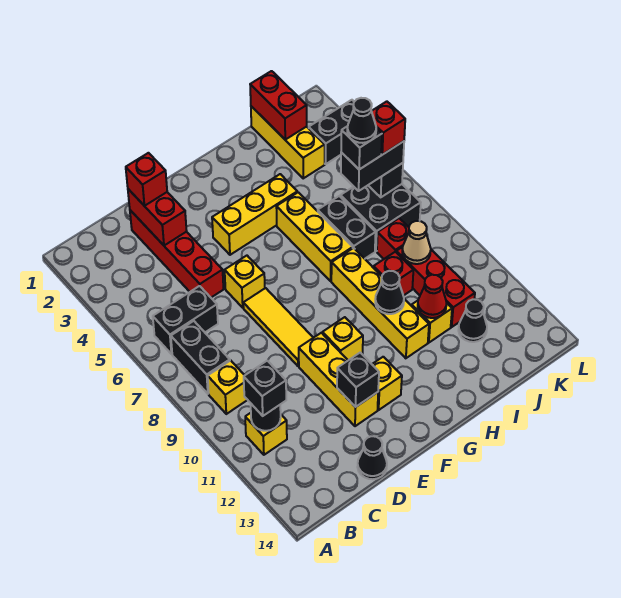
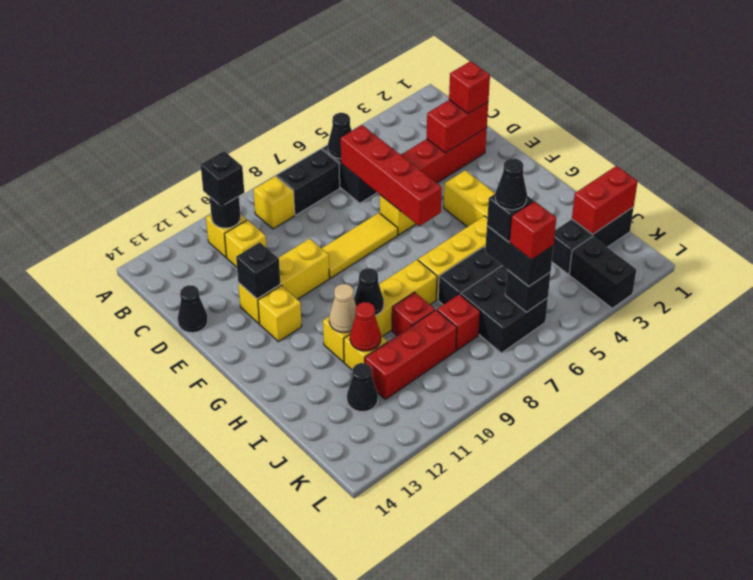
none -> black cone B6 level 2
none -> red brick C6:F6 level 2
yellow brick F10 level 1 -> yellow brick C11 level 1
yellow brick J1:J3 level 1 -> black brick J1:J3 level 1
tan cone J9 level 2 -> tan cone H11 level 2

